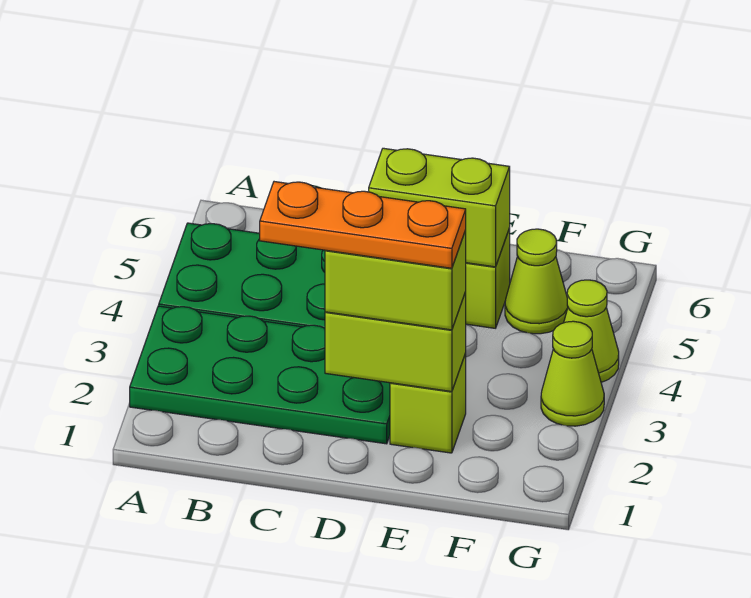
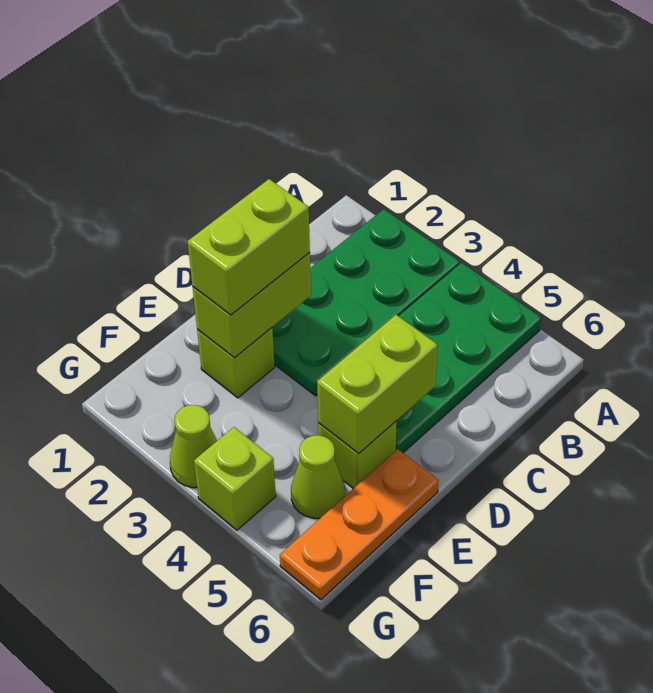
orange plate C2:E2 level 4 -> orange plate E6:G6 level 1
lime cone G4 level 1 -> lime brick G4 level 1

